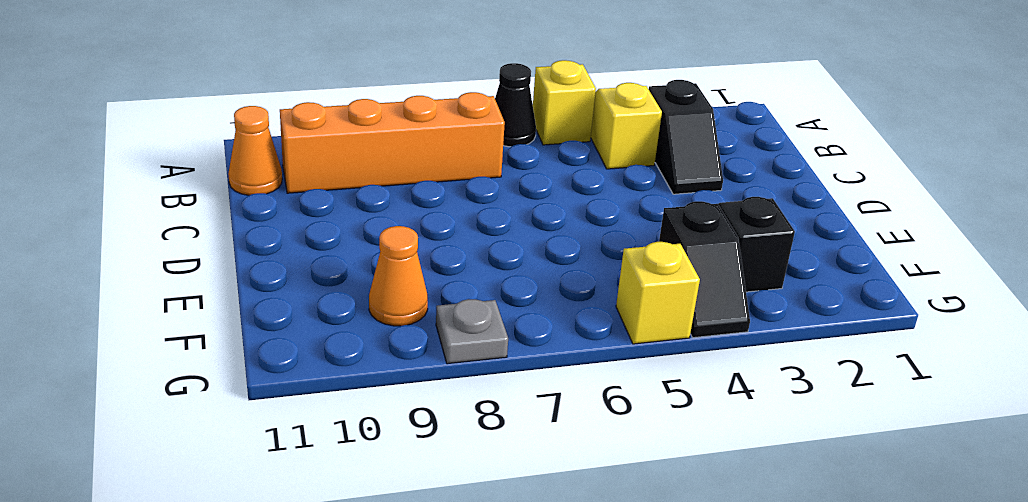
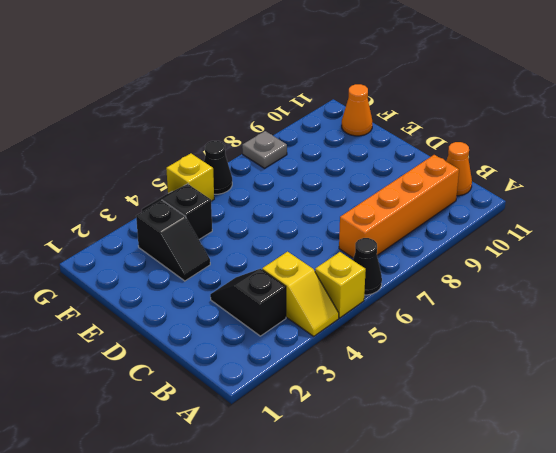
orange cone F9 level 1 -> orange cone F11 level 1
none -> black cone G6 level 1

